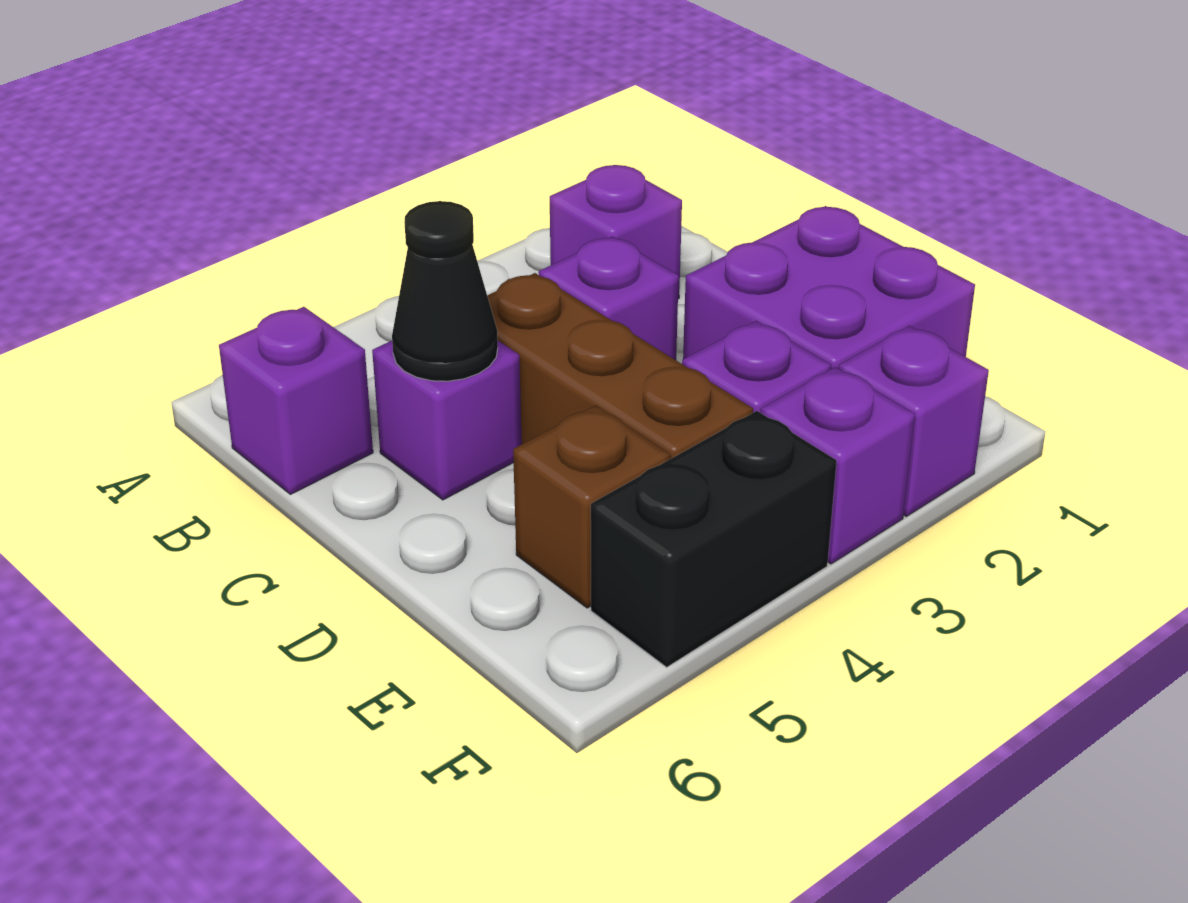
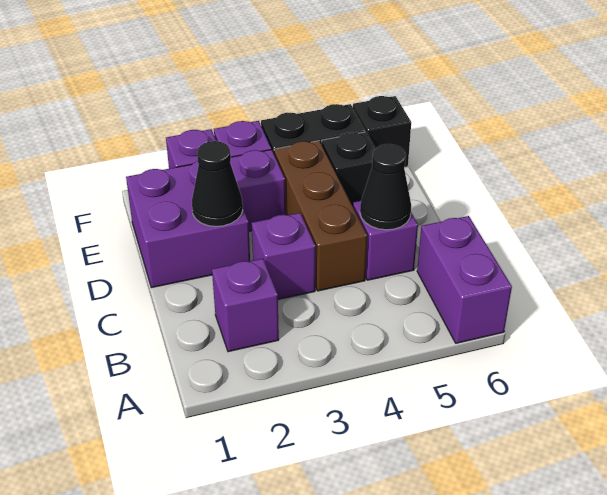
purple brick B6 level 1 -> purple brick A6:B6 level 1
none -> black cone D2 level 2
brown brick E5 level 1 -> black brick E5 level 1
none -> black brick F6 level 1

